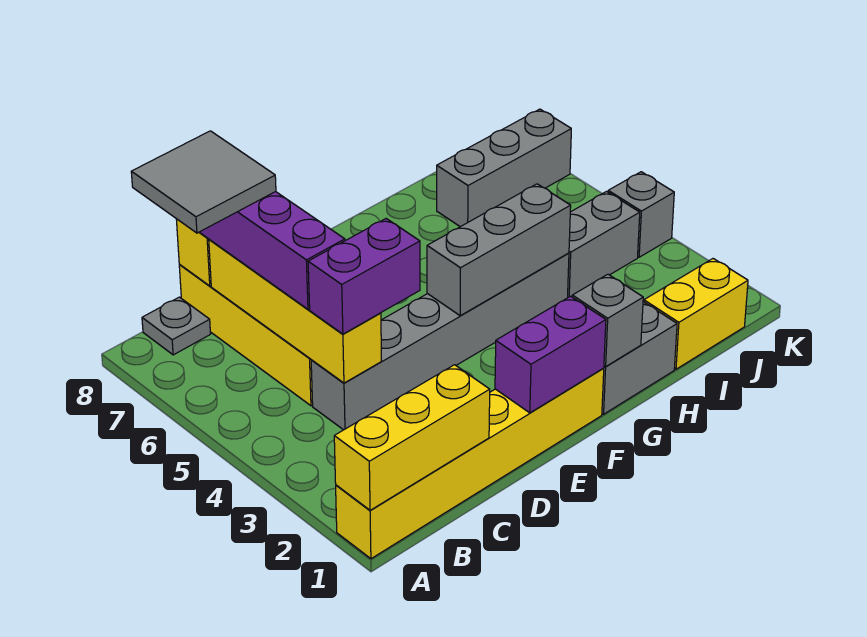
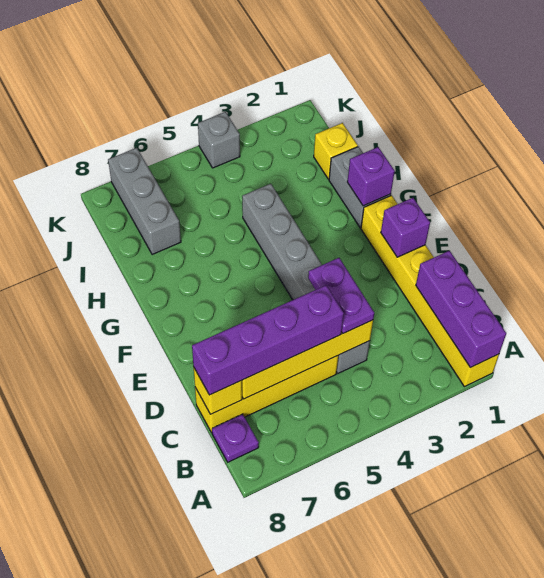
yellow brick A1:C1 level 2 -> purple brick A1:C1 level 2
grey tile B7:C8 level 4 -> none
grey plate B8 level 1 -> purple plate B8 level 1
purple brick C4:D4 level 3 -> purple plate C4:D4 level 3
purple brick E1:F1 level 2 -> purple brick E1 level 2
grey brick F4:H4 level 2 -> none
grey brick G1 level 2 -> purple brick G1 level 2
yellow brick I1:J1 level 1 -> yellow brick I1 level 1
grey brick I4:J4 level 1 -> none

